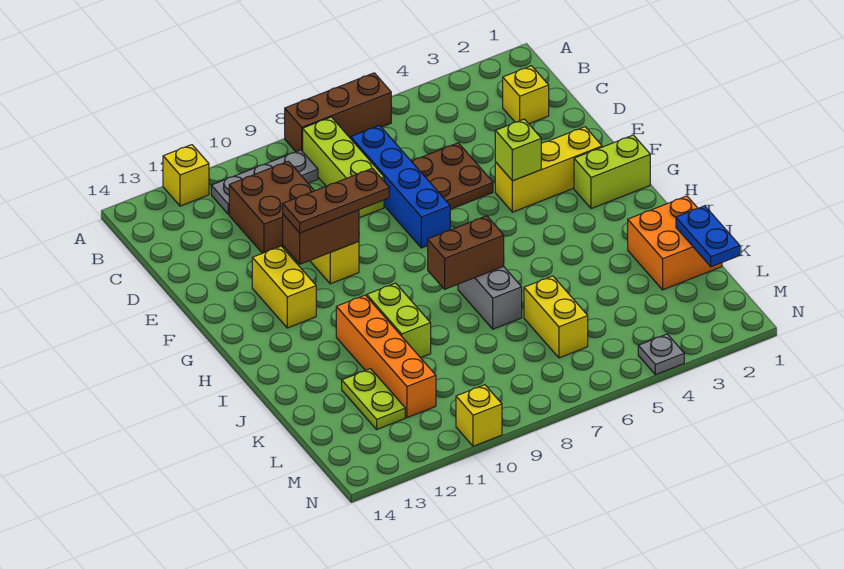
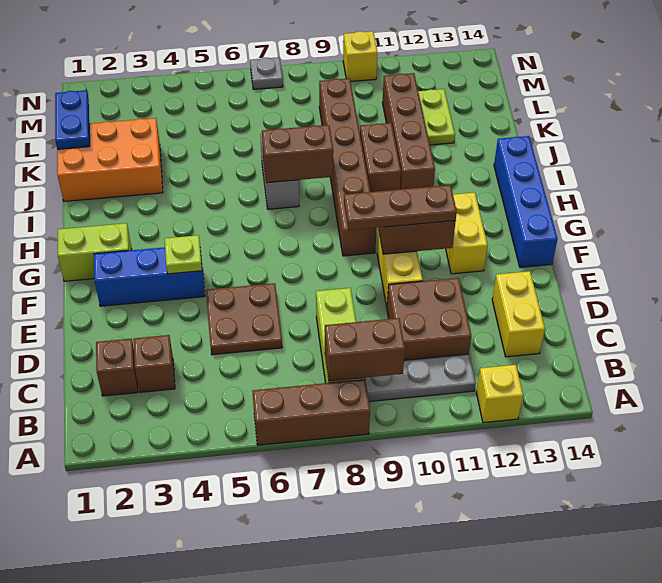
none -> brown brick B8:B9 level 2
yellow brick C2 level 1 -> brown brick C2 level 1
none -> brown brick C3 level 1
blue brick C7:F7 level 1 -> blue brick F14:I14 level 1
yellow brick F2:F4 level 1 -> blue brick F2:F4 level 1
lime brick F4 level 2 -> lime plate F4 level 2
none -> brown brick G9:L9 level 1
lime brick I10:J10 level 1 -> brown brick I10:J10 level 1
orange brick I11:L11 level 1 -> brown brick I11:L11 level 1
orange brick J1:K2 level 1 -> orange brick J1:K3 level 1
yellow brick K6:L6 level 1 -> yellow brick C13:D13 level 1
grey plate N4 level 1 -> grey plate N7 level 1

